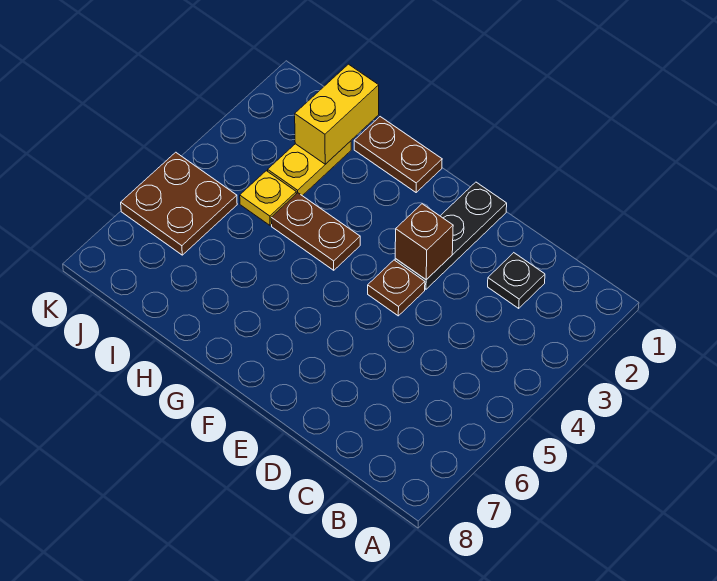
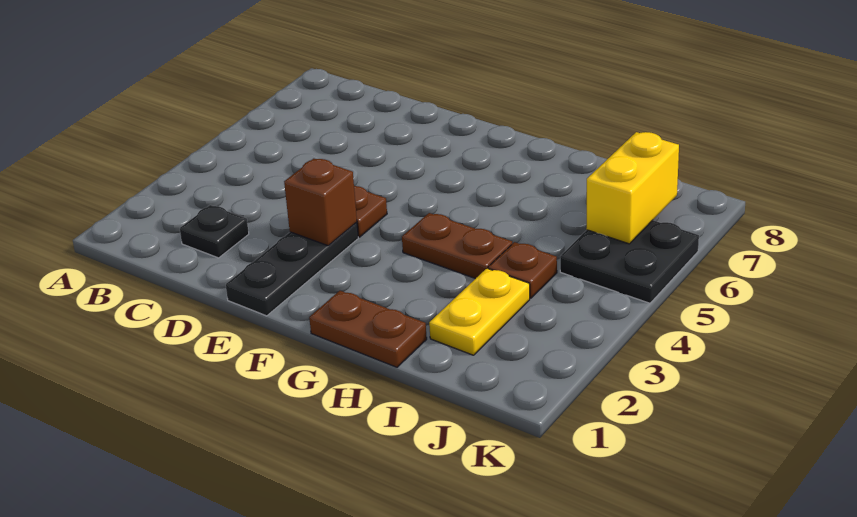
yellow brick I1:I2 level 2 -> yellow brick J6:J7 level 2
yellow plate I4 level 1 -> brown plate I4 level 1
brown plate J5:K6 level 1 -> black plate J5:K6 level 1

